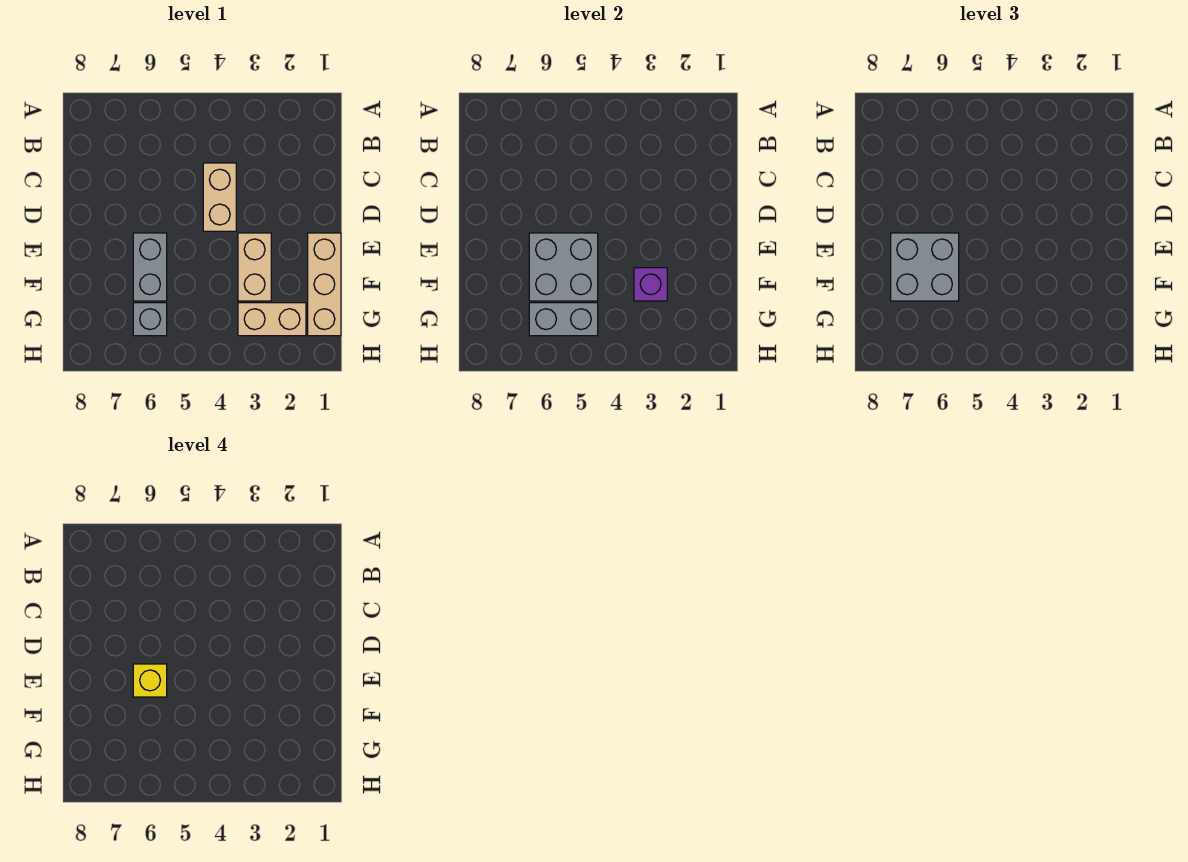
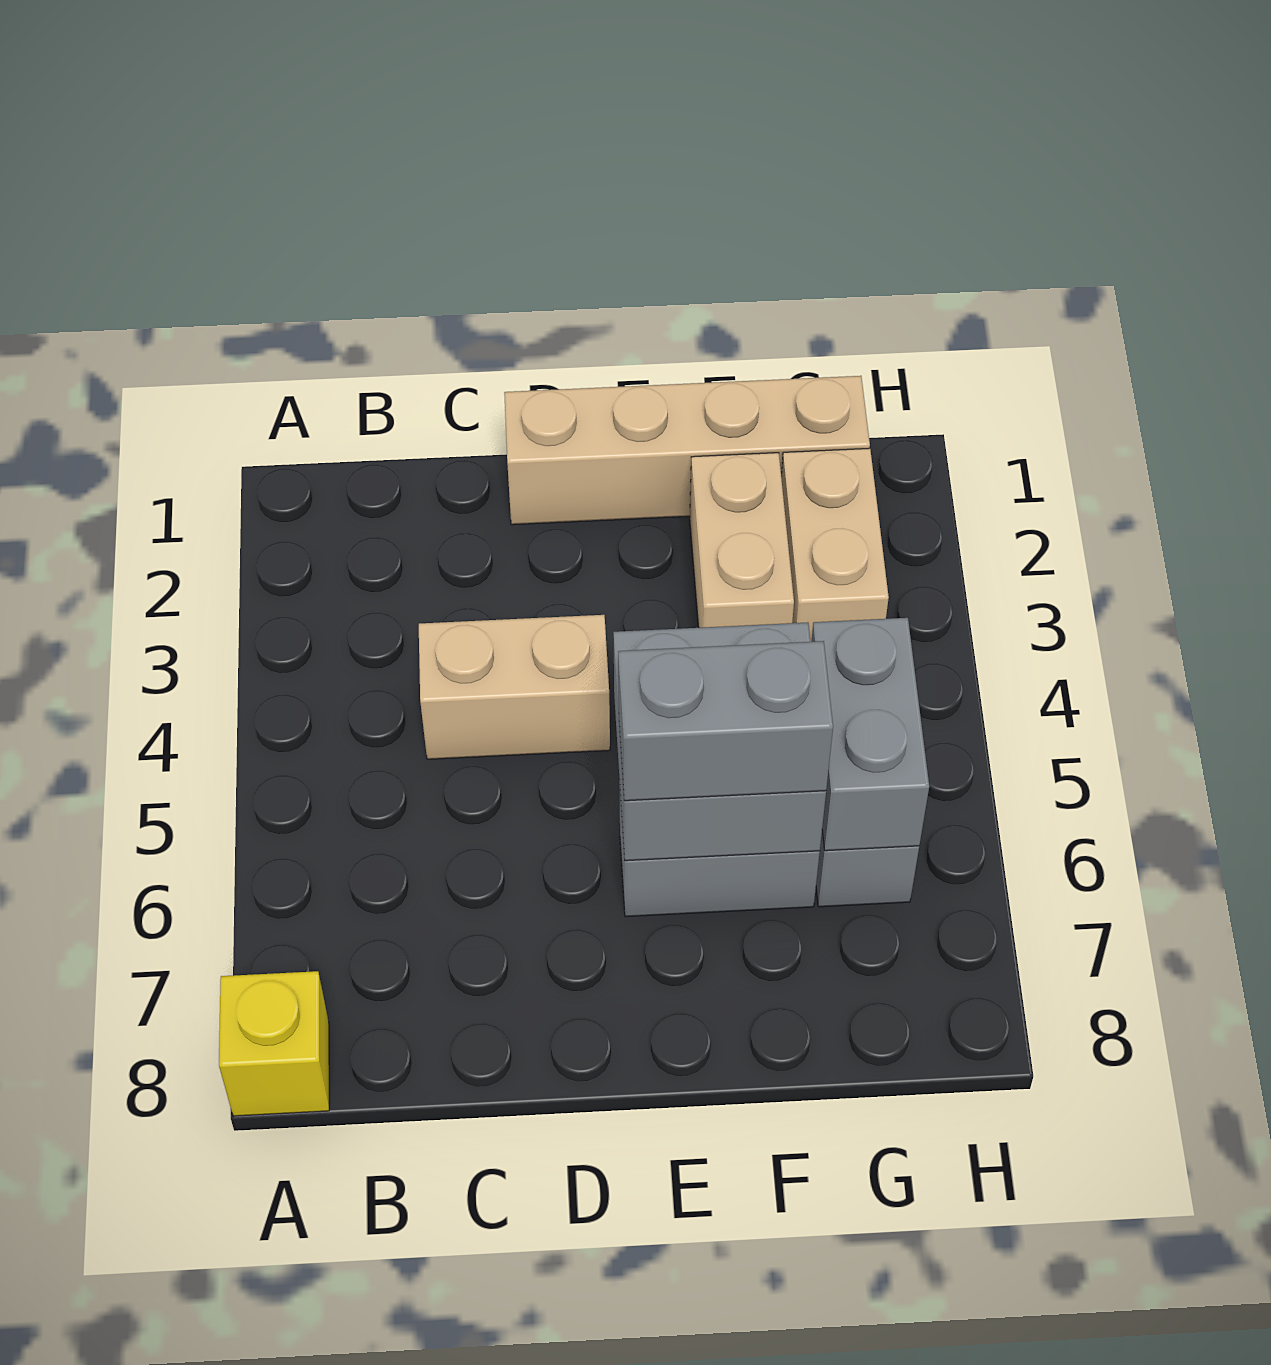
tan brick E1:G1 level 1 -> tan brick D1:G1 level 1
tan brick E3:F3 level 1 -> tan brick F2:F3 level 1
grey brick E6:F7 level 3 -> grey brick E6:F6 level 3
yellow brick E6 level 4 -> yellow brick A8 level 1
purple brick F3 level 2 -> none

